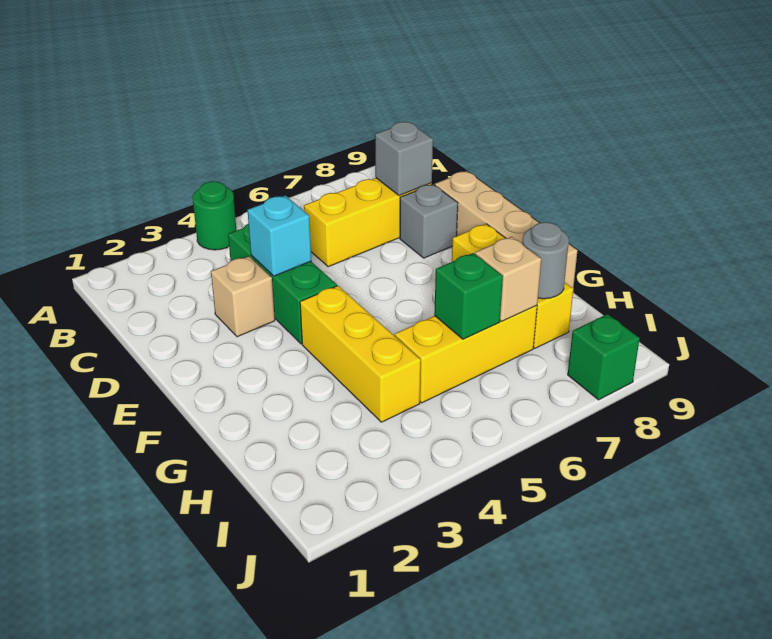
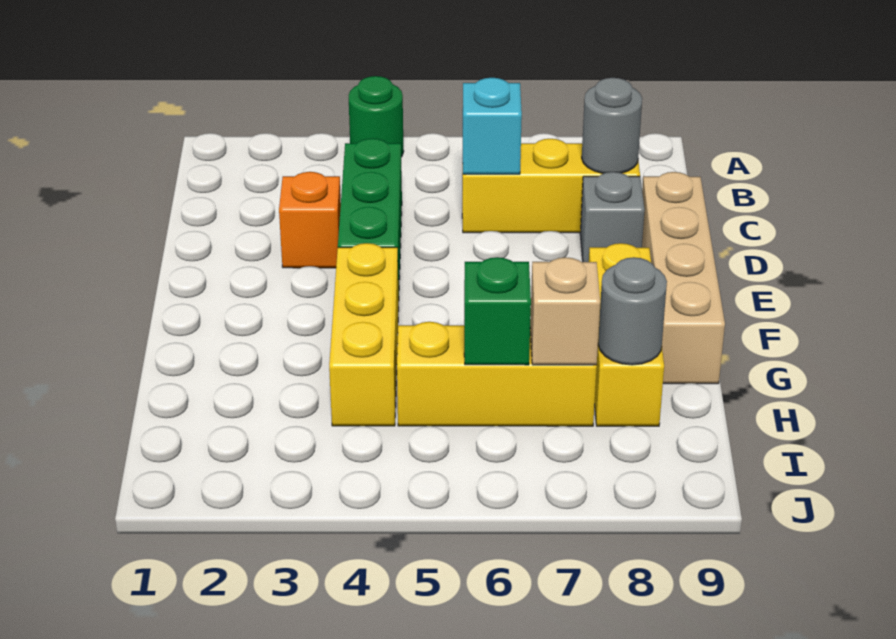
grey brick C8 level 2 -> grey round brick C8 level 2
tan brick D3 level 1 -> orange brick D3 level 1
cyan brick D4 level 2 -> cyan brick C6 level 2
green brick J8 level 1 -> none

